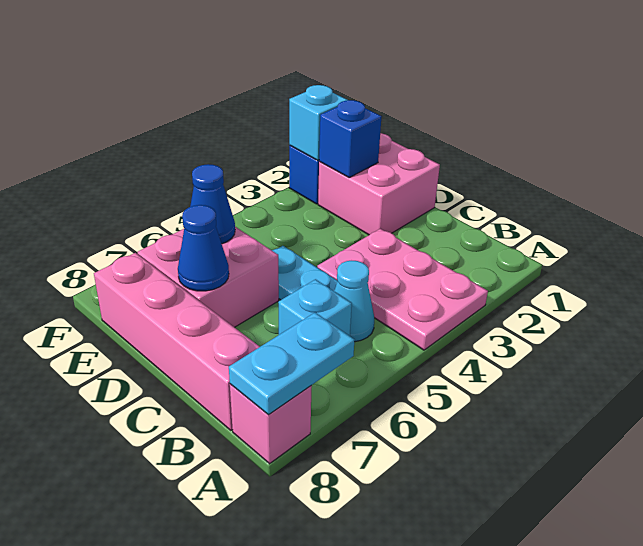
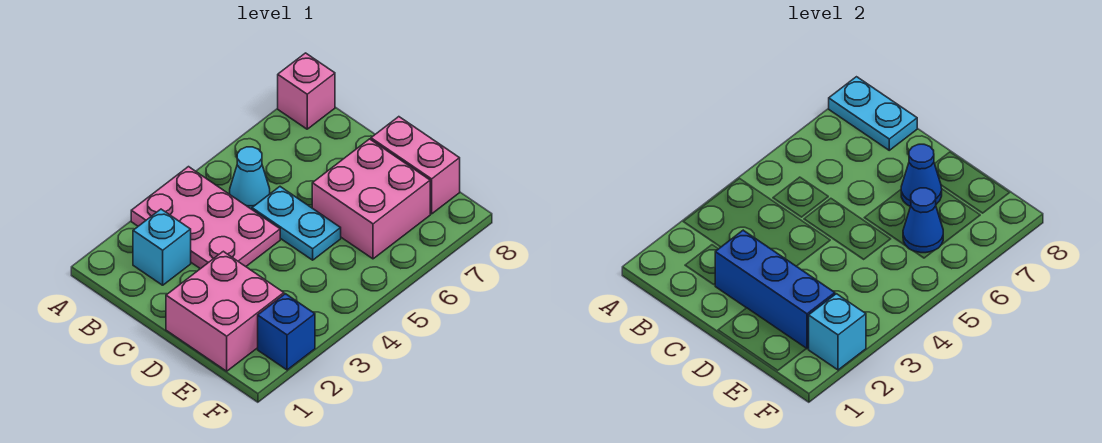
cyan plate A7:A8 level 2 -> cyan plate A8:B8 level 2
cyan brick B6 level 1 -> cyan brick B2 level 1
pink brick B8:E8 level 1 -> pink brick D8:E8 level 1
blue brick E2 level 2 -> blue brick C2:E2 level 2

